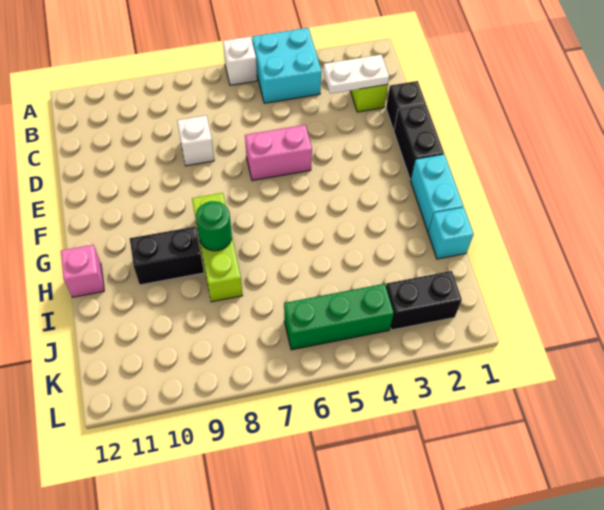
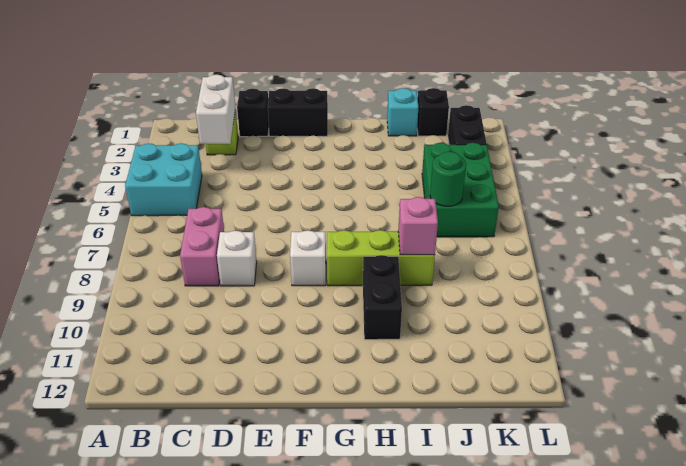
white brick A6 level 1 -> white brick F8 level 1
white plate C2:C3 level 2 -> white brick C2:C3 level 2
pink brick E5:E6 level 1 -> pink brick C7:C8 level 1
cyan brick G1:H1 level 1 -> none
green round brick H8 level 2 -> green round brick J6 level 2
pink brick H12 level 1 -> pink brick I8 level 2
none -> black brick J1 level 1
green brick K4:K6 level 1 -> green brick J4:K6 level 1

